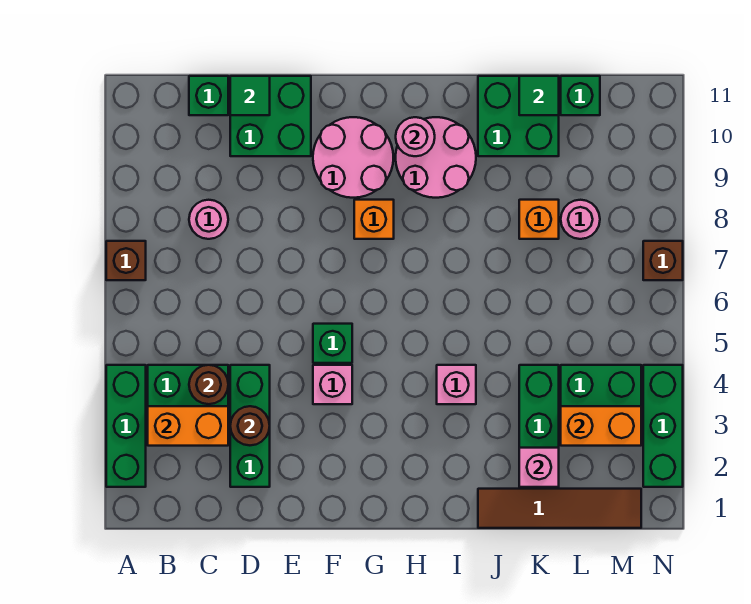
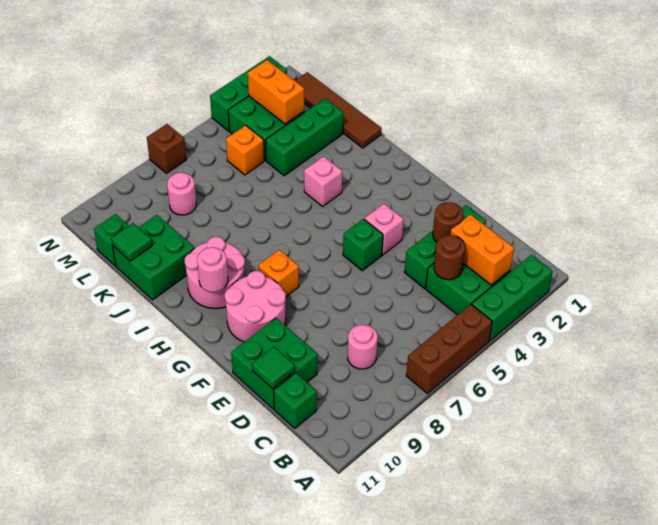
brown brick A7 level 1 -> brown brick A5:A7 level 1
pink brick K2 level 2 -> none
orange brick K8 level 1 -> orange brick L5 level 1

